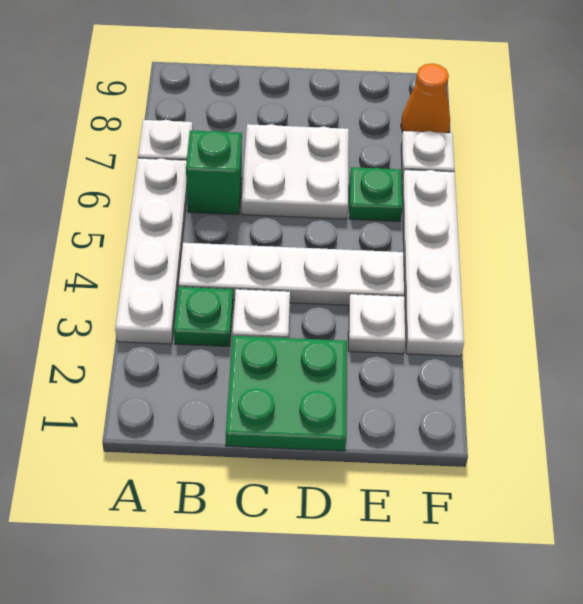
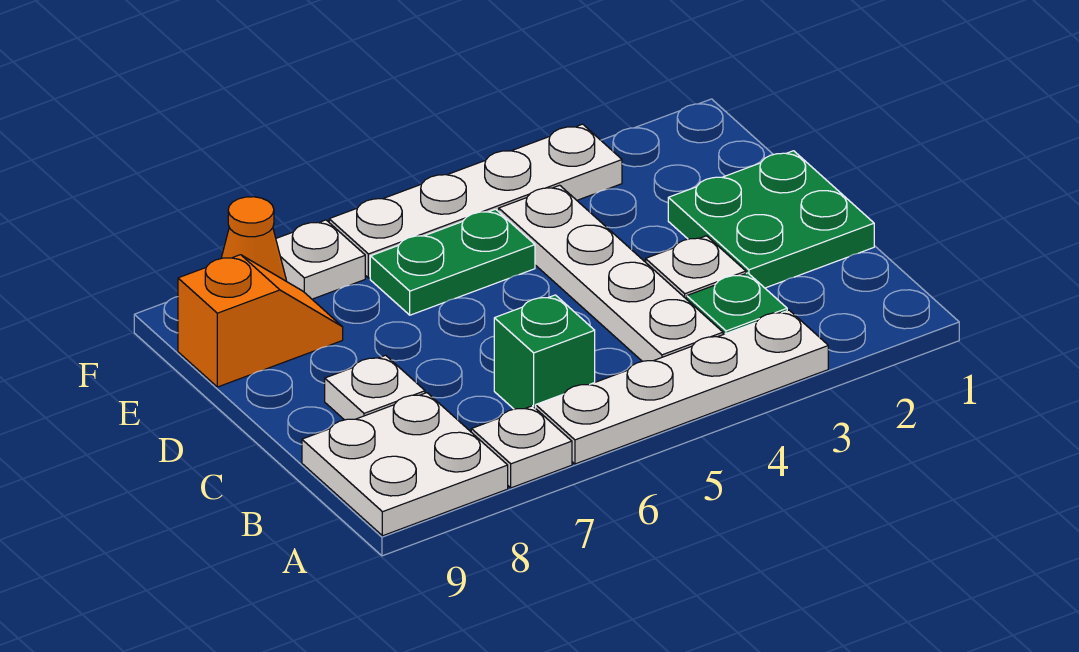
white plate C6:D7 level 1 -> white plate A8:B9 level 1
white plate E3 level 1 -> white plate C8 level 1
green plate E6 level 1 -> green plate E5:E6 level 1
none -> orange slope E8:E9 level 1 top 9

